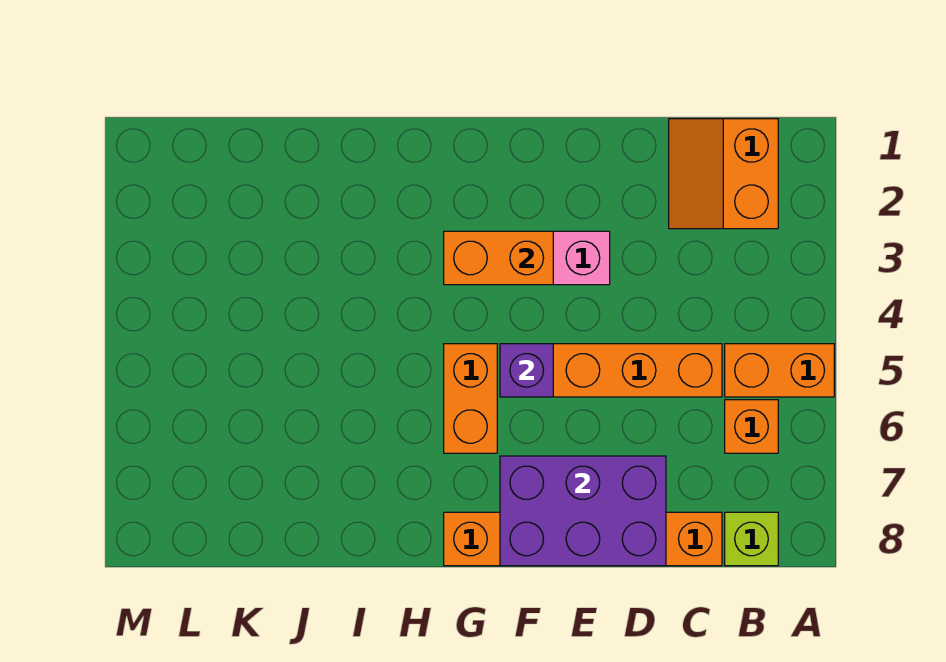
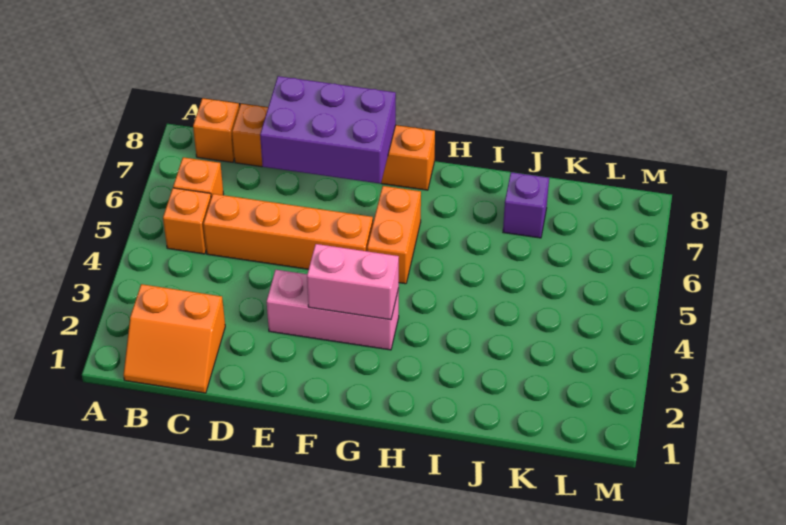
orange brick A5:B5 level 1 -> orange brick B5 level 1
orange slope B1:C2 level 1 top B -> orange slope B1:C2 level 1 top 2
lime brick B8 level 1 -> orange brick B8 level 1
orange brick F3:G3 level 2 -> pink brick F3:G3 level 2
purple brick F5 level 2 -> purple brick J7 level 1

